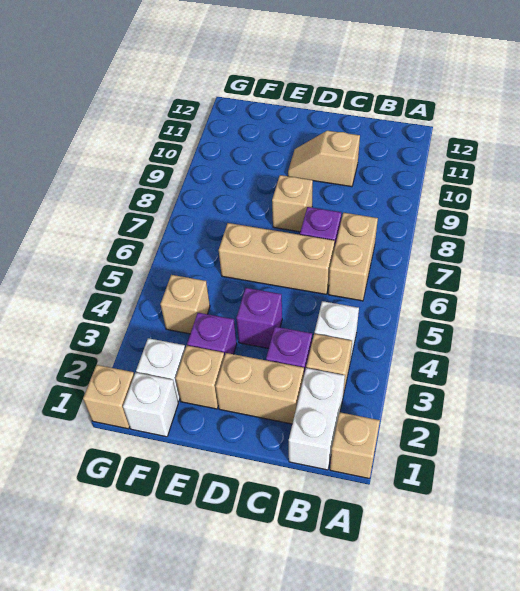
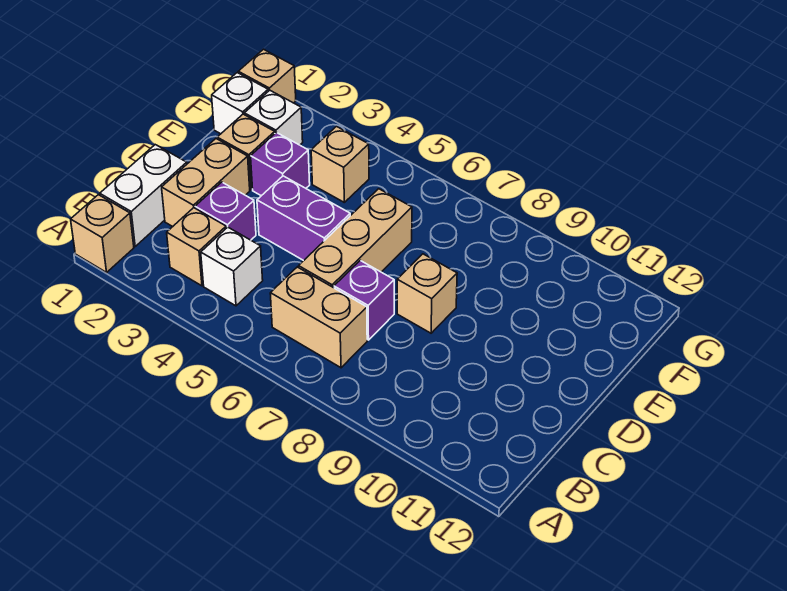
white brick B1:B2 level 1 -> white brick B1:C1 level 1
tan slope C10:D10 level 1 top C -> none
purple brick D4 level 1 -> purple brick D4:D5 level 1

